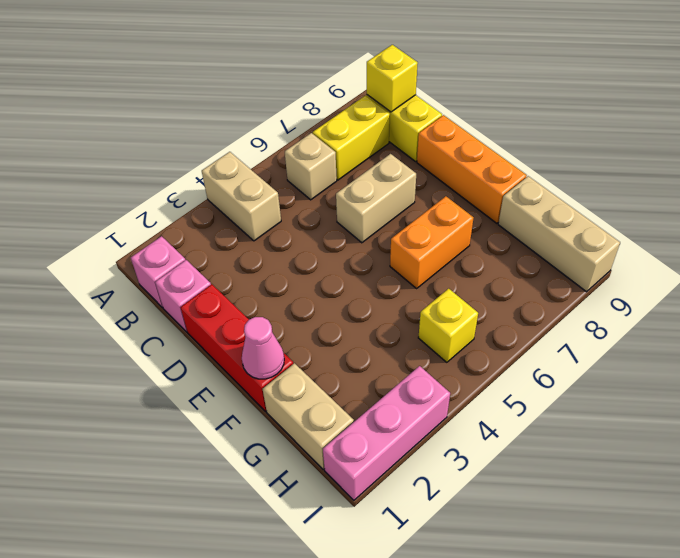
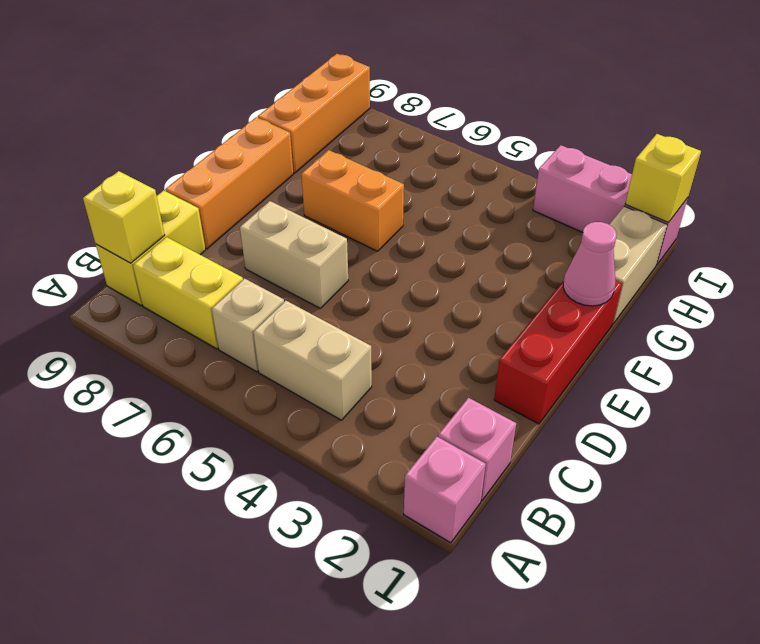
tan brick A4:B4 level 1 -> tan brick B4:B5 level 1
pink brick C1 level 1 -> pink brick A1 level 1
tan brick G9:I9 level 1 -> orange brick G9:I9 level 1
yellow brick H5 level 1 -> yellow brick I1 level 2

